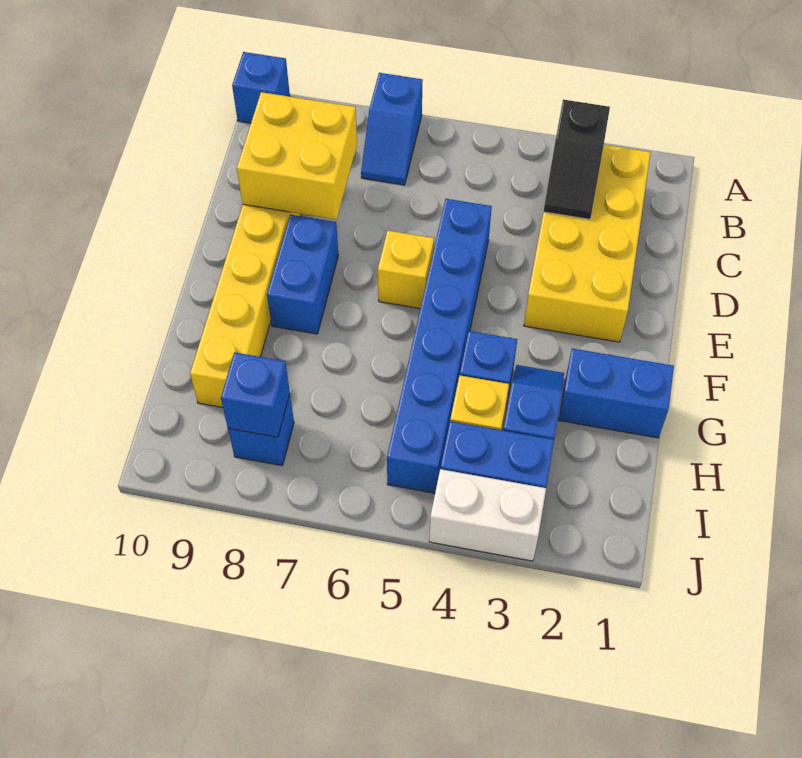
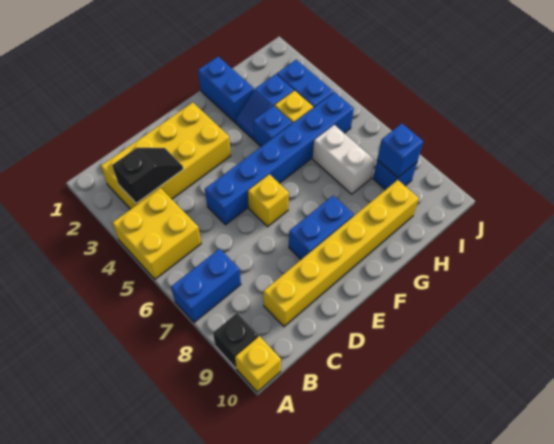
blue slope A7:B7 level 1 top A -> blue brick A7:B7 level 1
none -> black brick A9 level 1
blue brick A10 level 1 -> yellow brick A10 level 1
yellow brick C8:D9 level 2 -> yellow brick A4:B5 level 1
white brick J3:J4 level 1 -> white brick H6:H7 level 1

